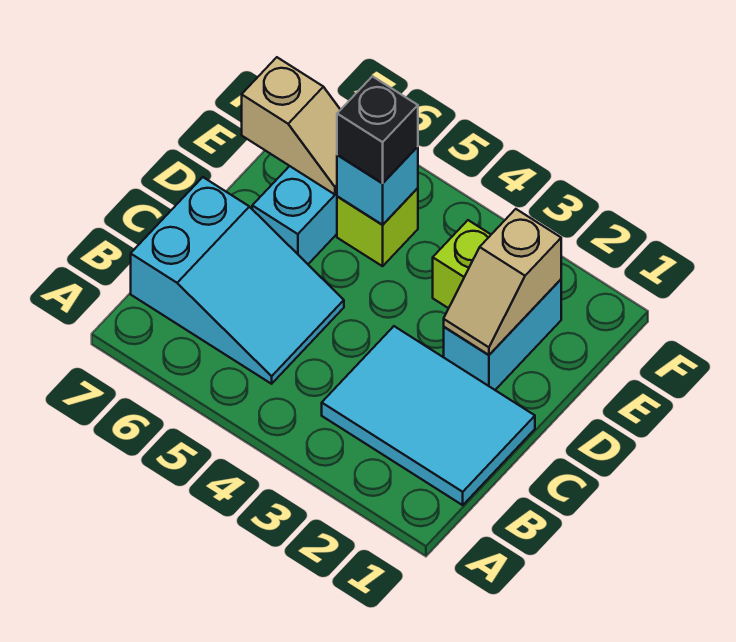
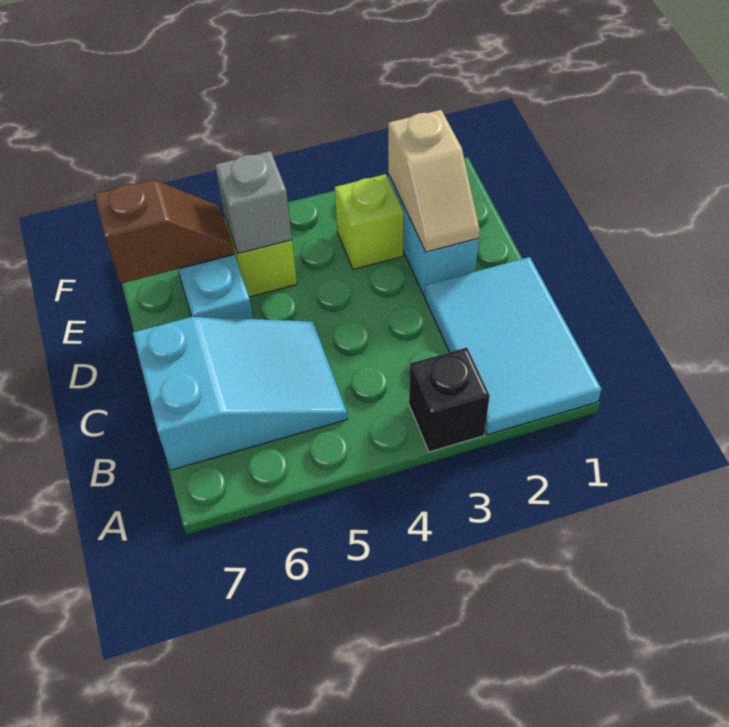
cyan tile B1:C3 level 1 -> cyan tile A1:C2 level 1
cyan brick E5 level 2 -> grey brick E5 level 2
black brick E5 level 3 -> black brick A3 level 1
tan slope E6:E7 level 2 top 7 -> brown slope E6:E7 level 2 top 7

